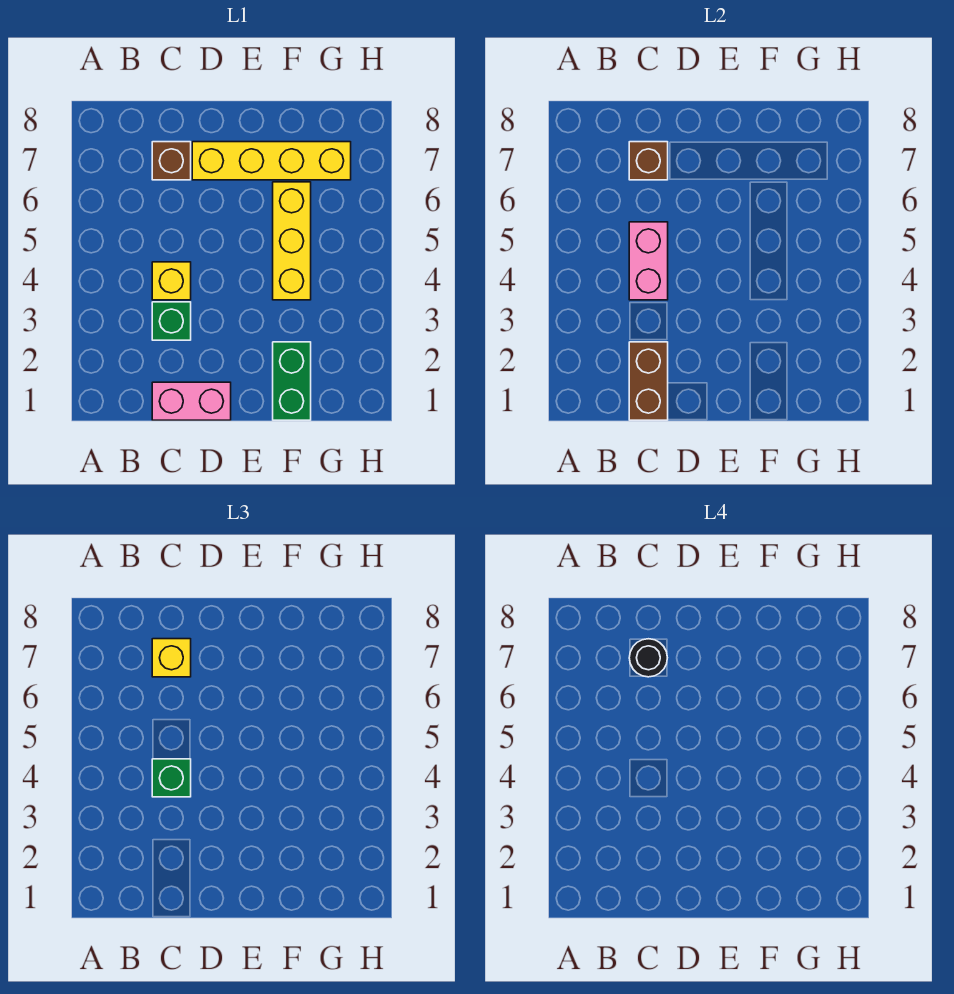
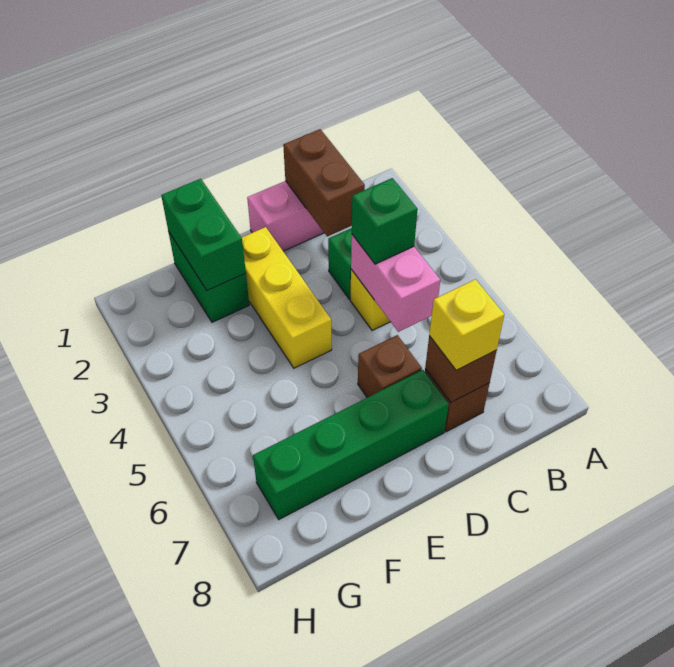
black round brick C7 level 4 -> none
none -> brown brick D6 level 1
yellow brick D7:G7 level 1 -> green brick D7:G7 level 1
none -> green brick F1:F2 level 2
yellow brick F4:F6 level 1 -> yellow brick E2:E4 level 1

